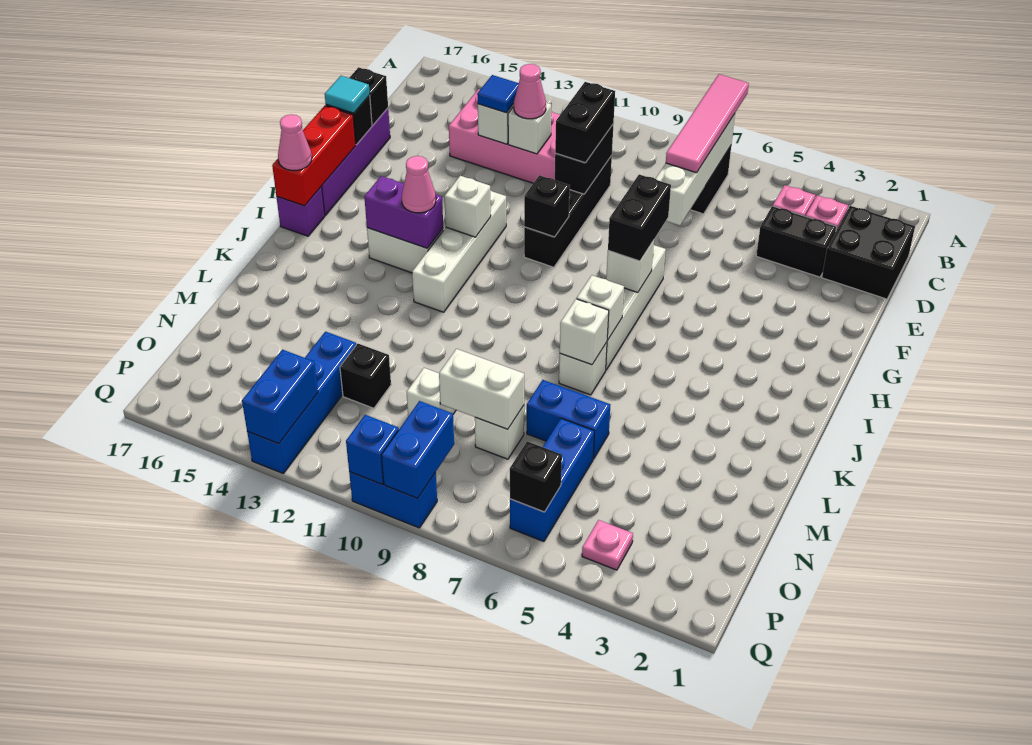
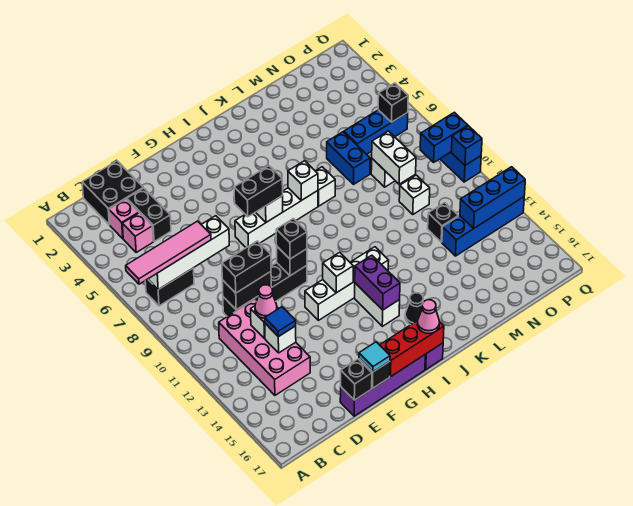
none -> black brick G10 level 3
pink cone I13 level 3 -> none
none -> black cone J15 level 1
white brick K7 level 2 -> none
pink plate P4 level 1 -> none
blue brick P13:Q13 level 2 -> blue brick O13:Q13 level 2

